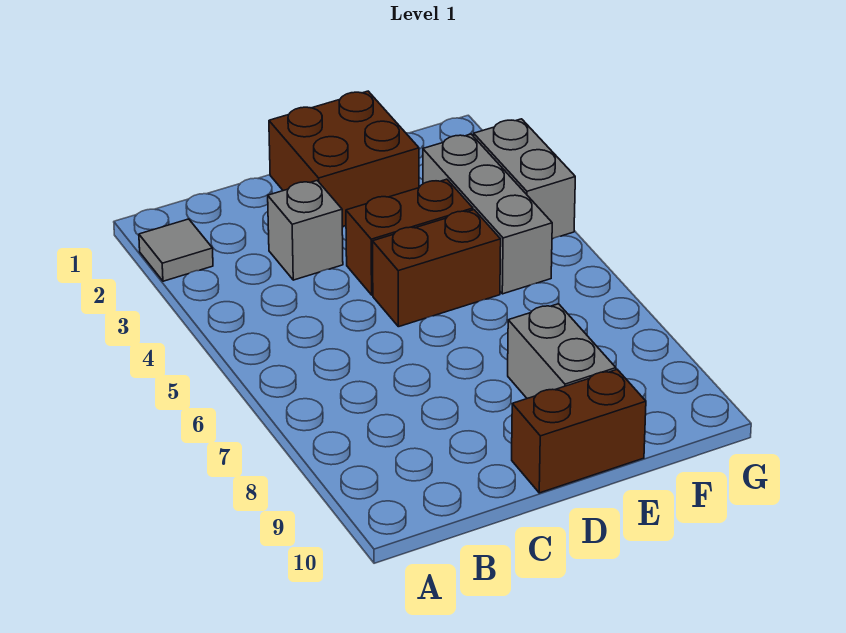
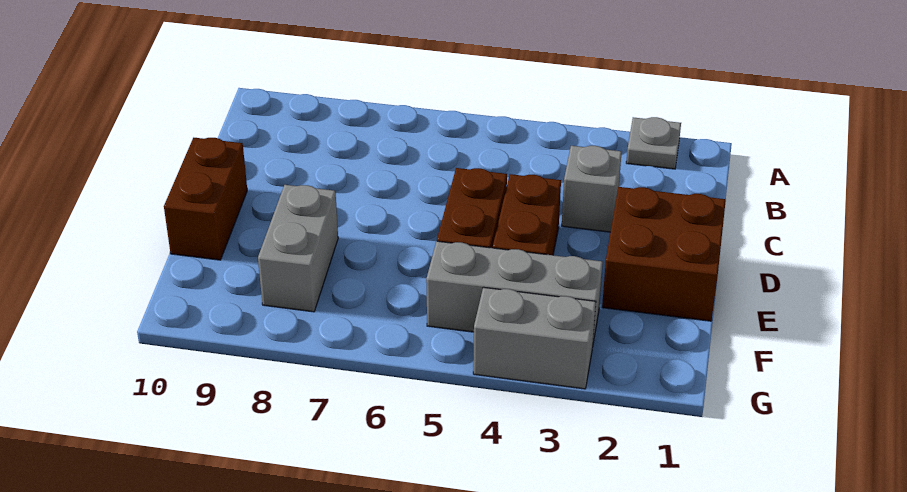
grey tile A2 level 1 -> grey plate A2 level 1
grey brick E8:E9 level 1 -> grey brick E8:F8 level 1

